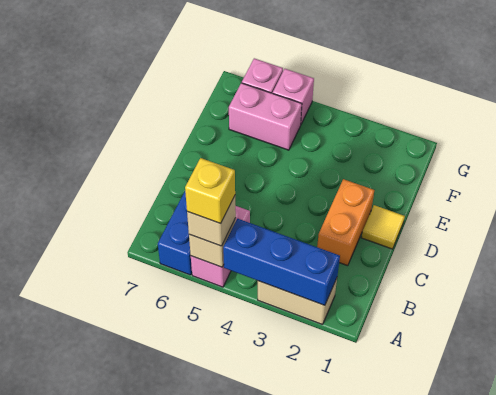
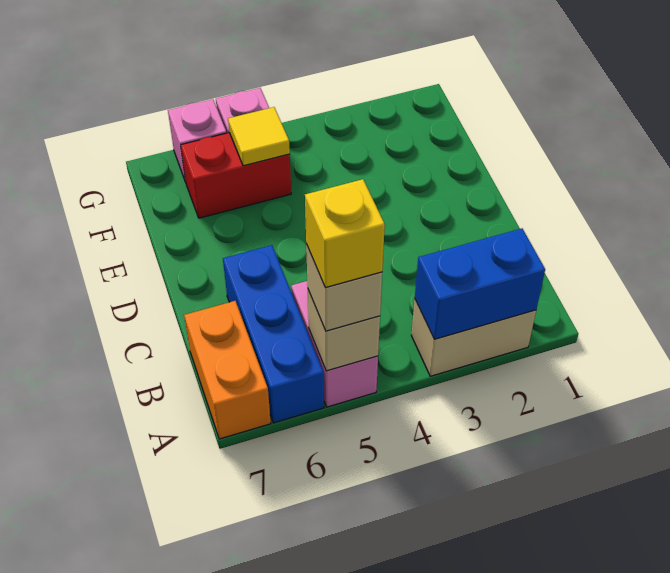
blue brick A2:A4 level 2 -> blue brick A2:A3 level 2
orange brick C2:D2 level 1 -> orange brick A7:B7 level 1
yellow tile D1 level 1 -> yellow tile F5 level 2
pink brick F5:F6 level 1 -> red brick F5:F6 level 1

